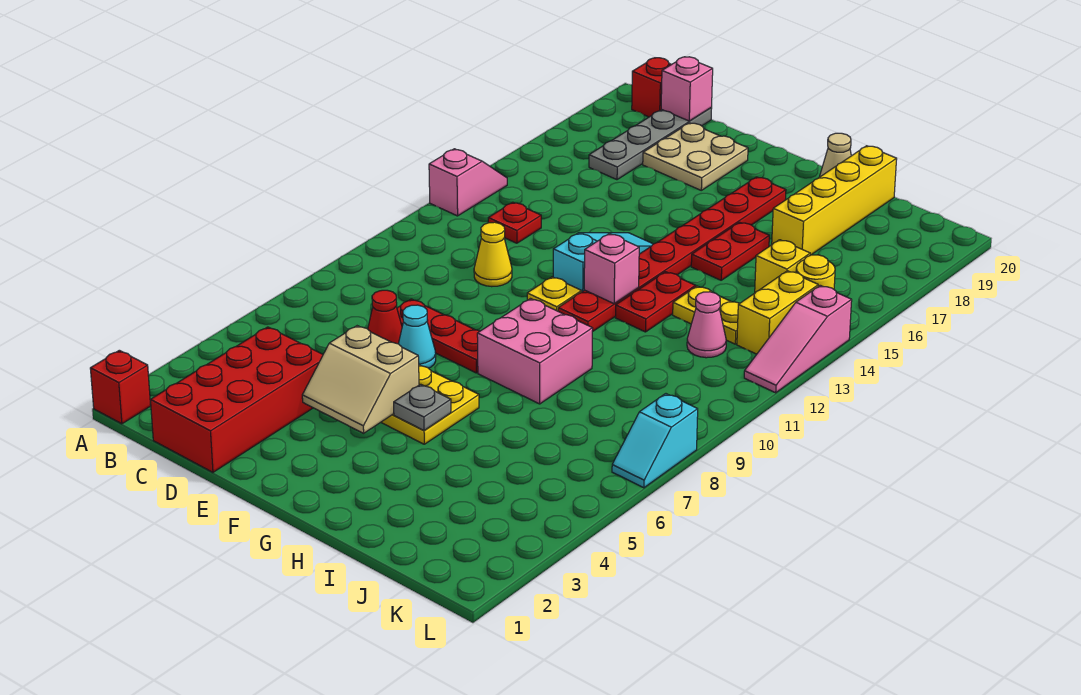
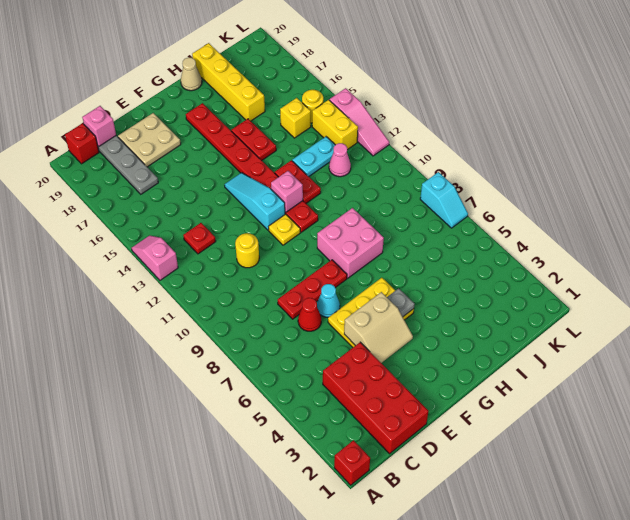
yellow cone D11 level 1 -> yellow round brick D11 level 1
yellow plate I13:J13 level 1 -> cyan plate I13:J13 level 1

